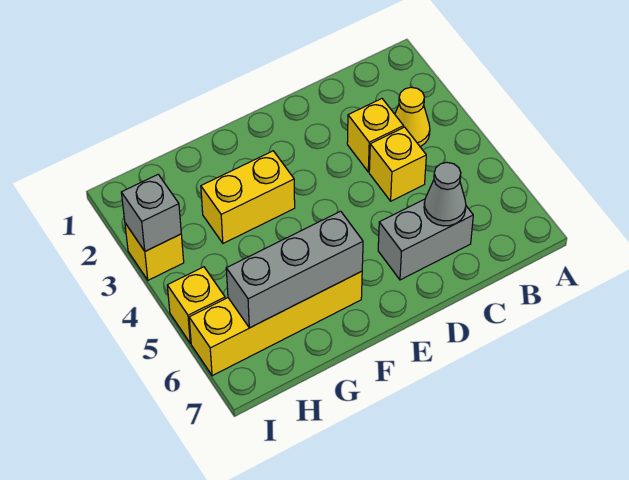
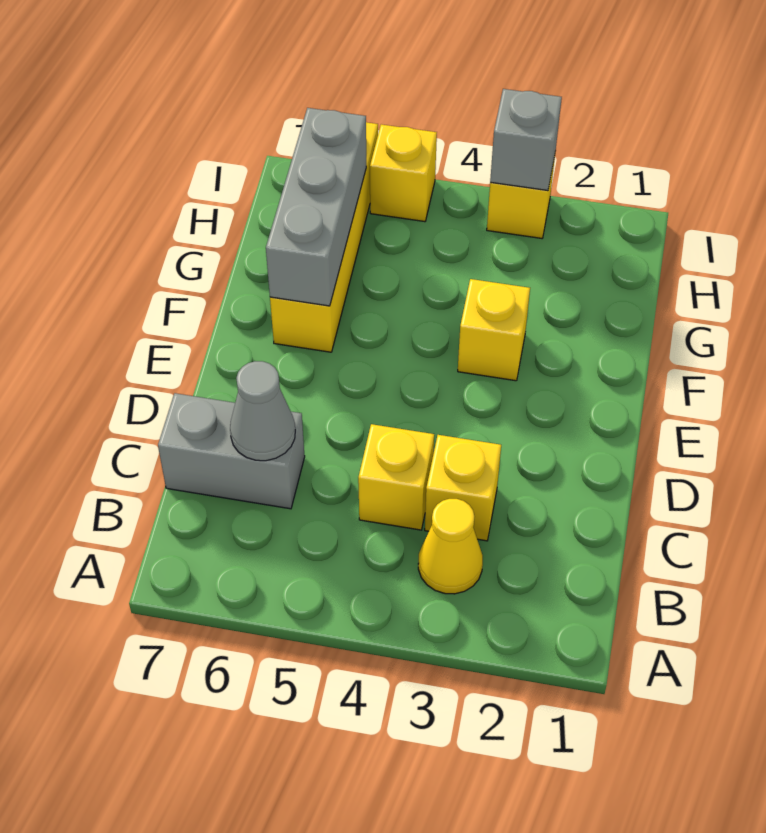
grey brick C6:D6 level 1 -> grey brick C6:C7 level 1
yellow brick F3:G3 level 1 -> yellow brick F3 level 1

